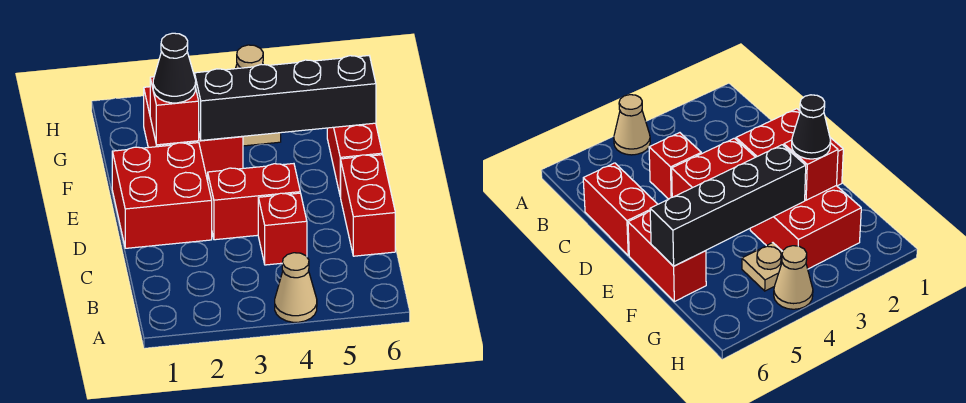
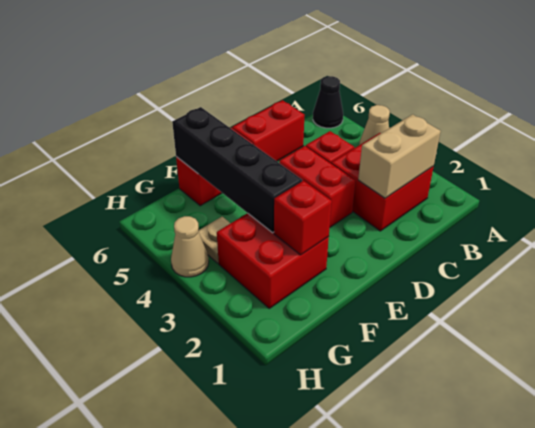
none -> tan brick B2:C2 level 2
red brick D1:E2 level 1 -> red brick B2:C3 level 1
black cone F2 level 3 -> black cone A6 level 1

